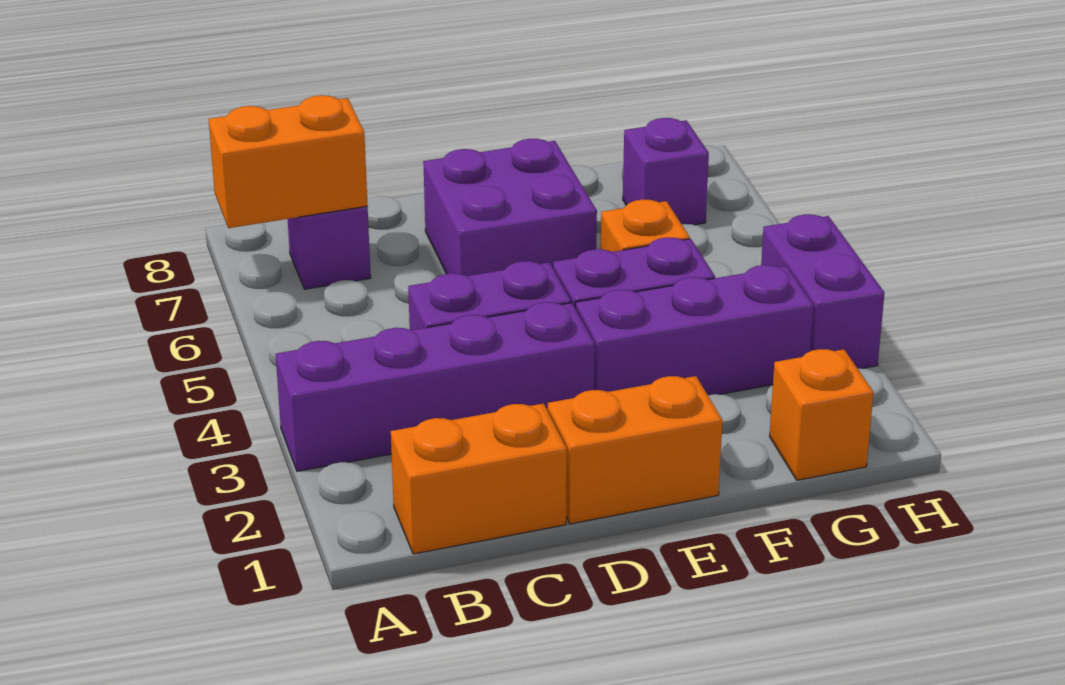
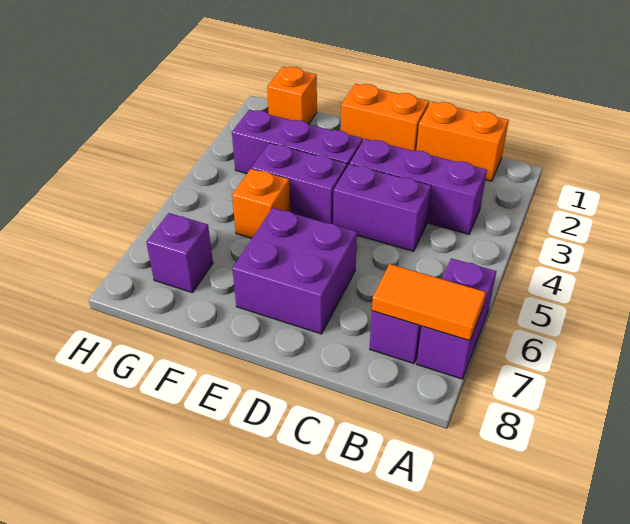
purple brick A3:D3 level 1 -> purple brick B3:D3 level 1
orange brick A7:B7 level 2 -> orange tile A7:B7 level 2
purple brick H3:H4 level 1 -> purple brick A6:A7 level 1

